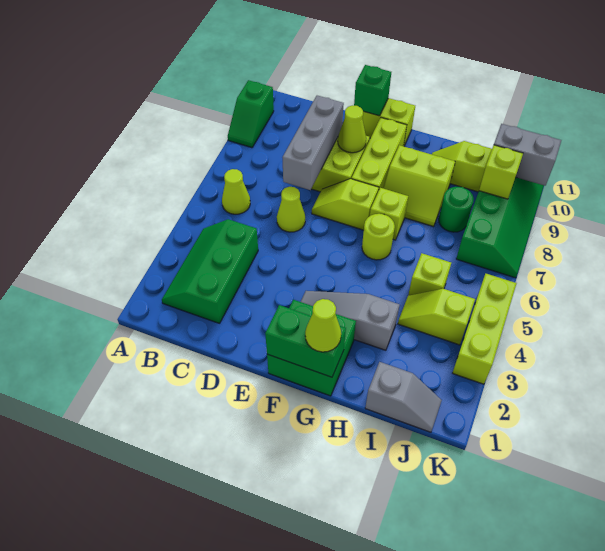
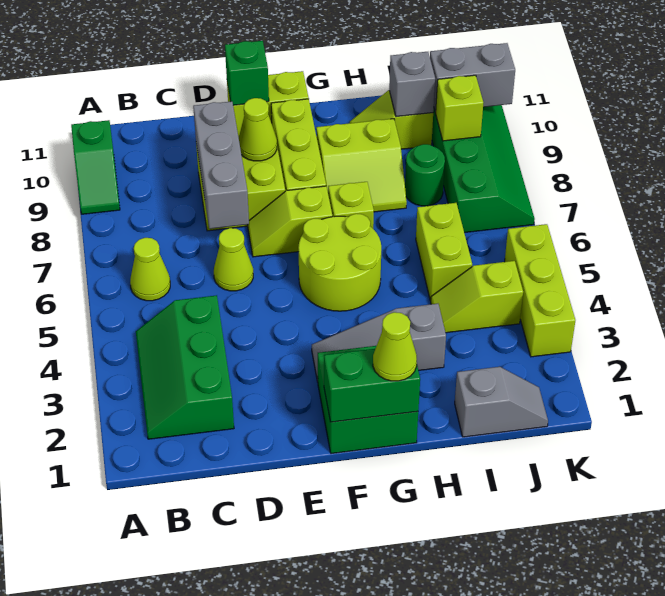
lime round brick G6 level 1 -> lime round brick F5:G6 level 1
lime brick I5 level 1 -> lime brick I5:I6 level 1
none -> grey brick I10 level 2

